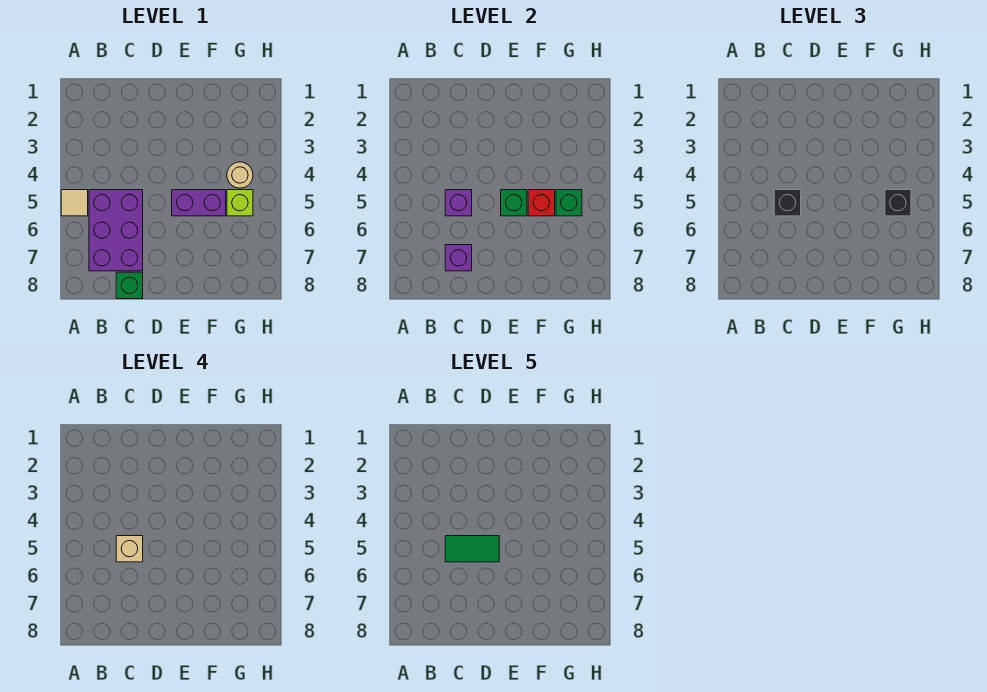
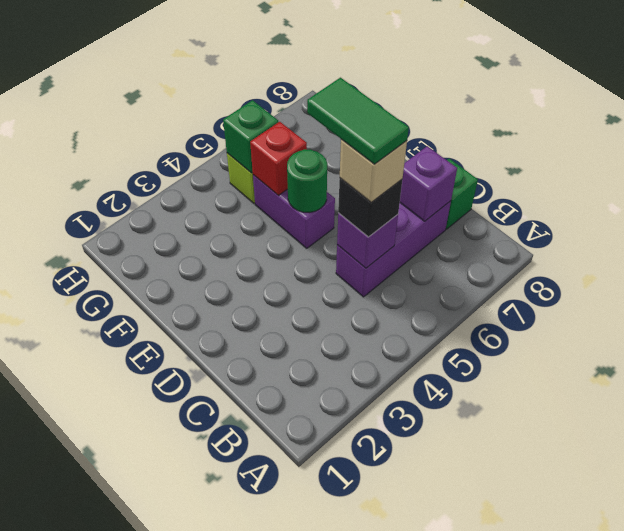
tan tile A5 level 1 -> none
purple brick B5:C7 level 1 -> purple brick C5:C7 level 1
green brick E5 level 2 -> green round brick E5 level 2
tan round brick G4 level 1 -> none
black brick G5 level 3 -> none

